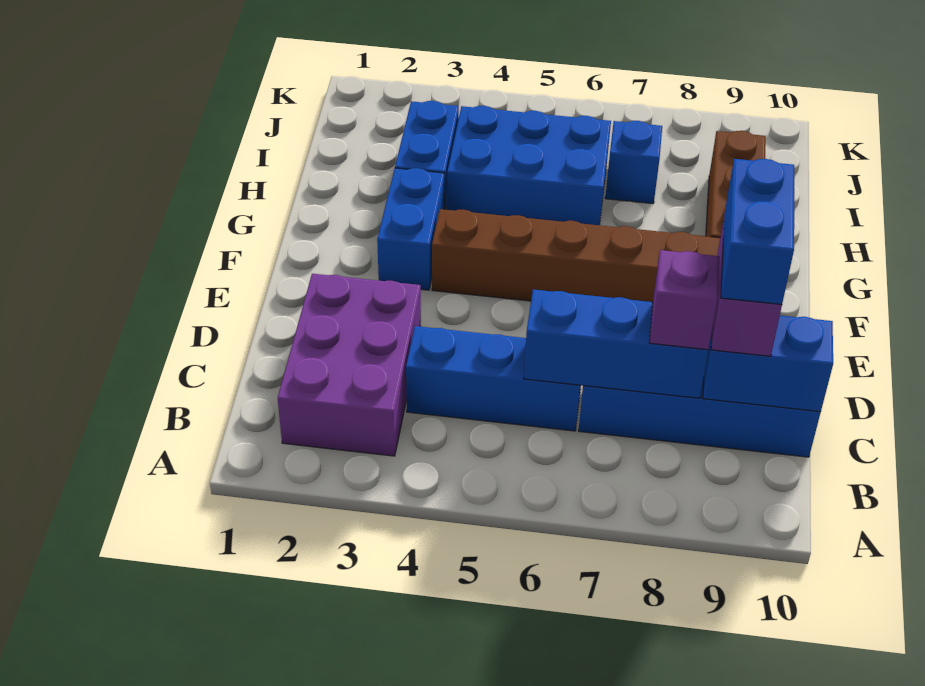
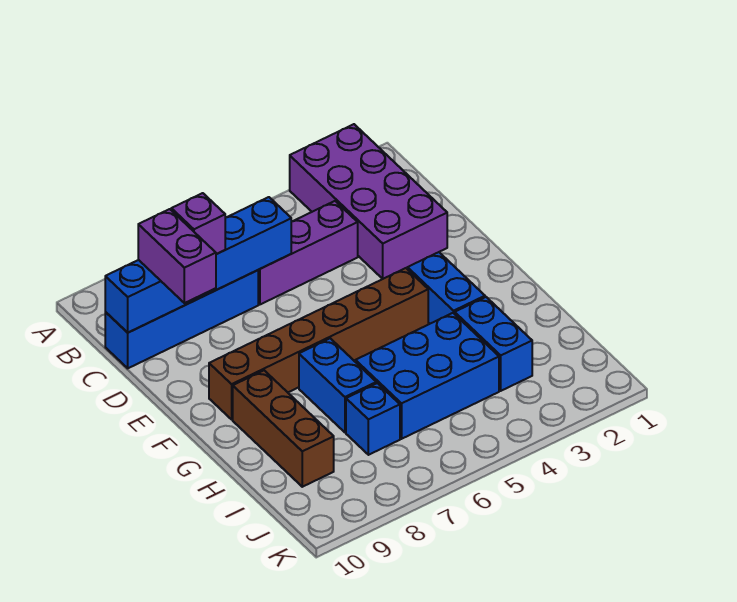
purple brick B2:D3 level 1 -> purple brick A2:D3 level 1
blue brick C4:C6 level 1 -> purple brick C4:C6 level 1
blue brick C9:D9 level 4 -> blue brick G7:H7 level 1

